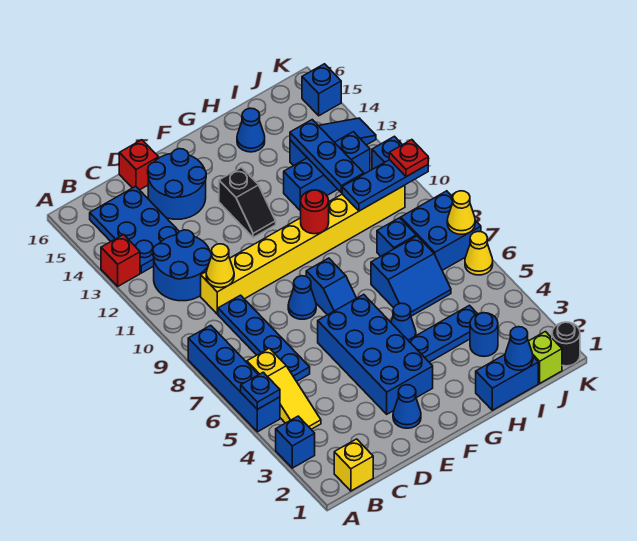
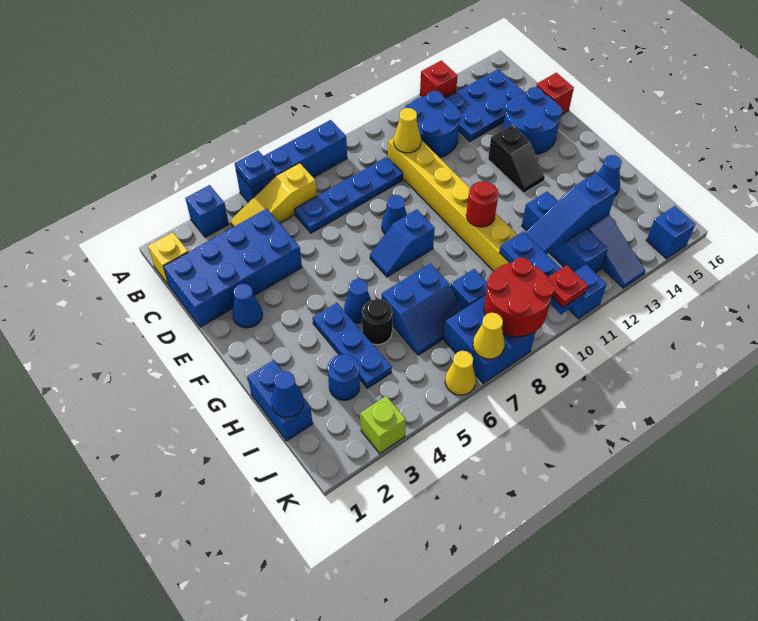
blue brick E3:F6 level 1 -> blue brick C1:D4 level 1
black slope F12:F13 level 1 top 13 -> black slope E13:F13 level 1 top E
blue slope H6:I7 level 1 top 7 -> blue slope H6:I7 level 1 top H
blue plate I11:I13 level 2 -> blue slope I11:I13 level 2 top 13
lime brick J1 level 1 -> lime brick K3 level 1
none -> red round brick J8:K9 level 2
black round brick K1 level 1 -> black round brick H5 level 1

